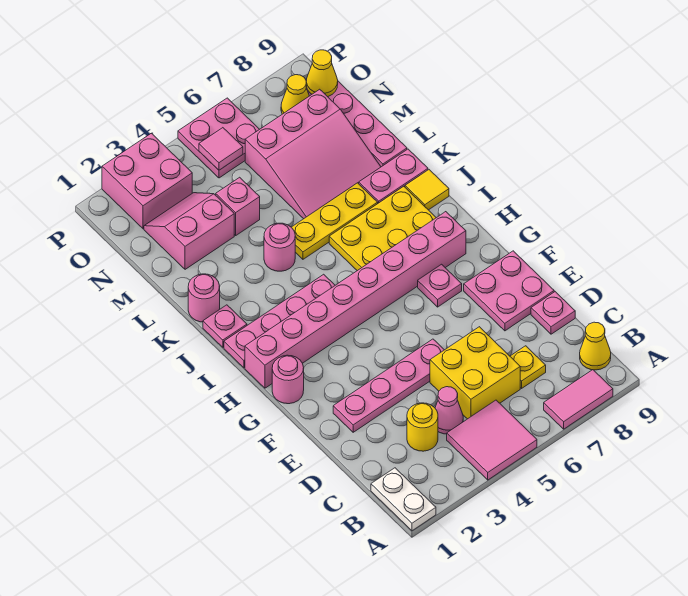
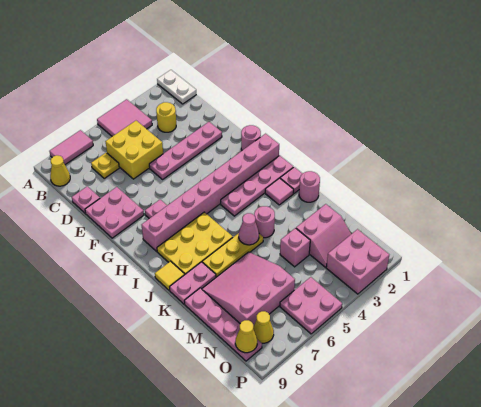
pink cone C4 level 1 -> pink cone K5 level 2
pink tile O5 level 2 -> pink tile J2 level 1

